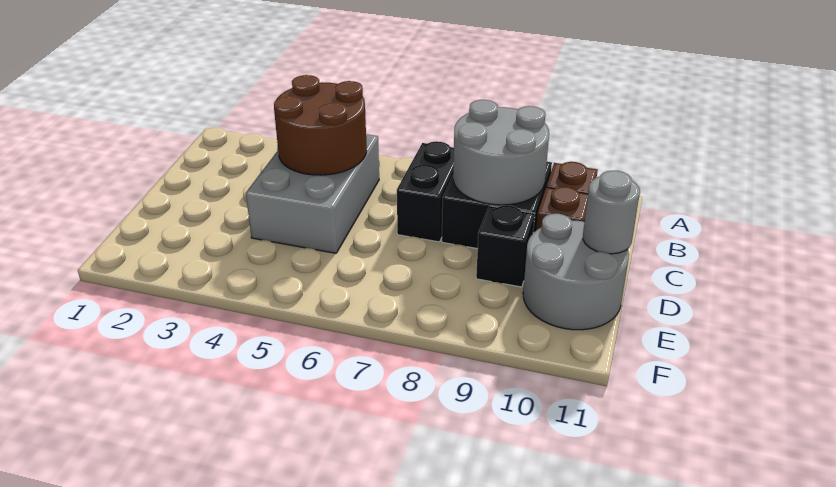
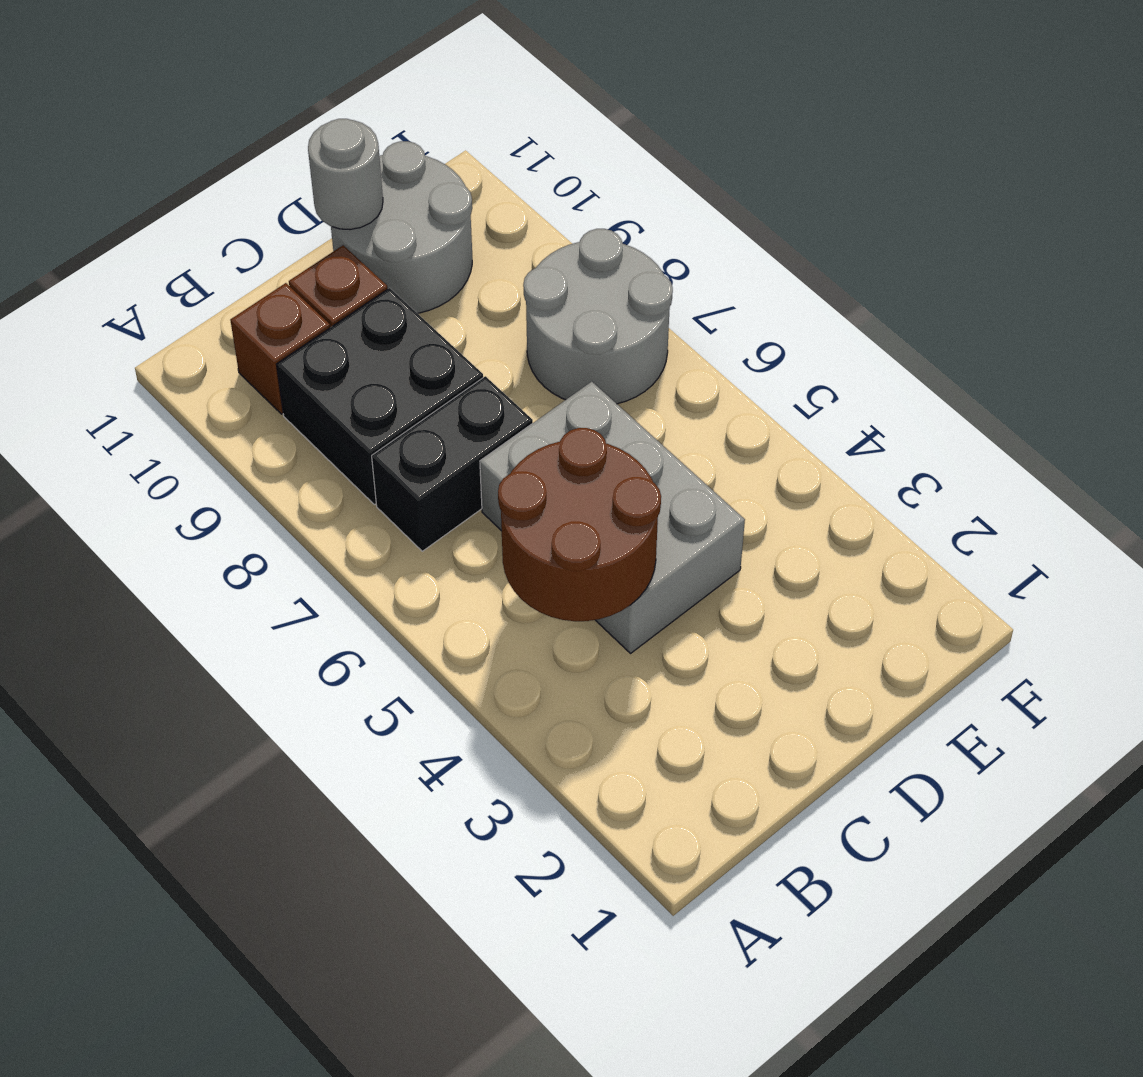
grey brick B4:D5 level 1 -> grey brick C4:D6 level 1
grey round brick B8:C9 level 2 -> grey round brick E7:F8 level 1
black brick D9 level 1 -> none

